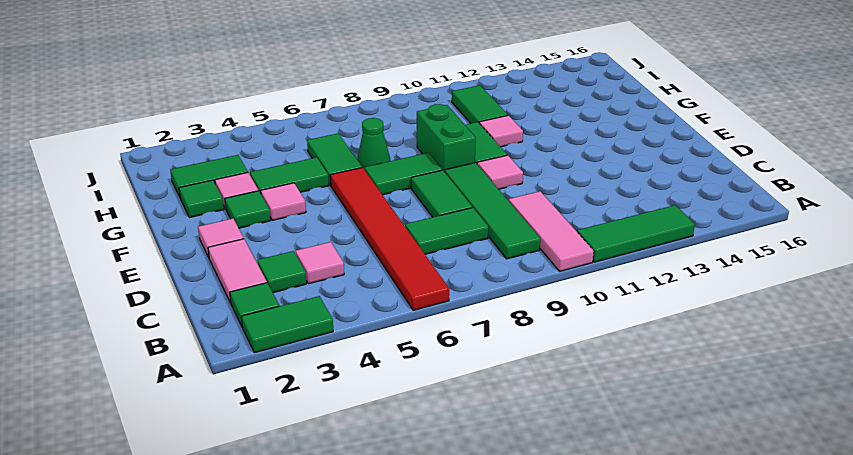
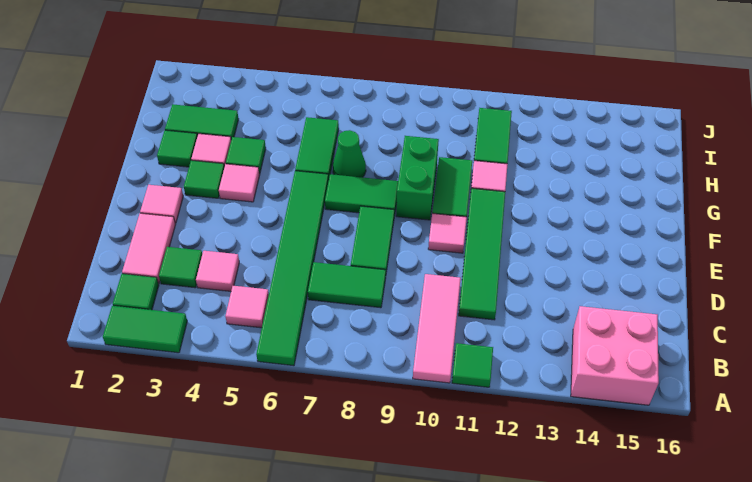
red tile A6:F6 level 1 -> green tile A6:F6 level 1
green tile A11:A13 level 1 -> green tile A11 level 1
none -> pink brick A14:B15 level 1
none -> pink tile B5 level 1
green tile B9:E9 level 1 -> green tile C11:F11 level 1
green tile G4:G5 level 1 -> green tile G4 level 1

